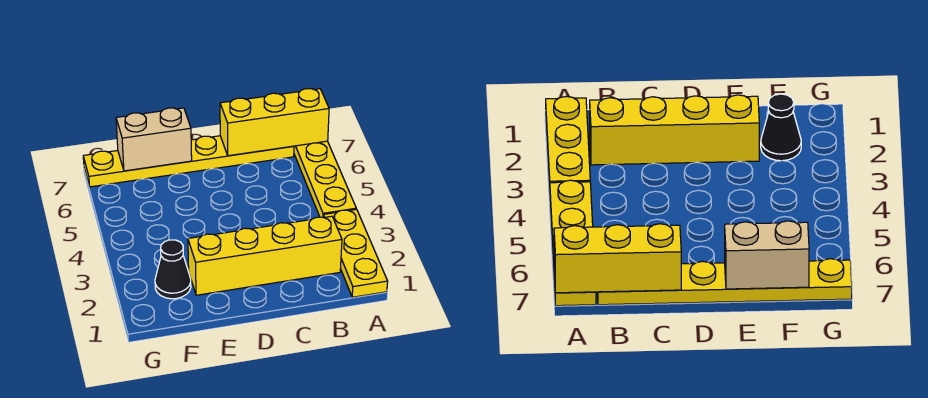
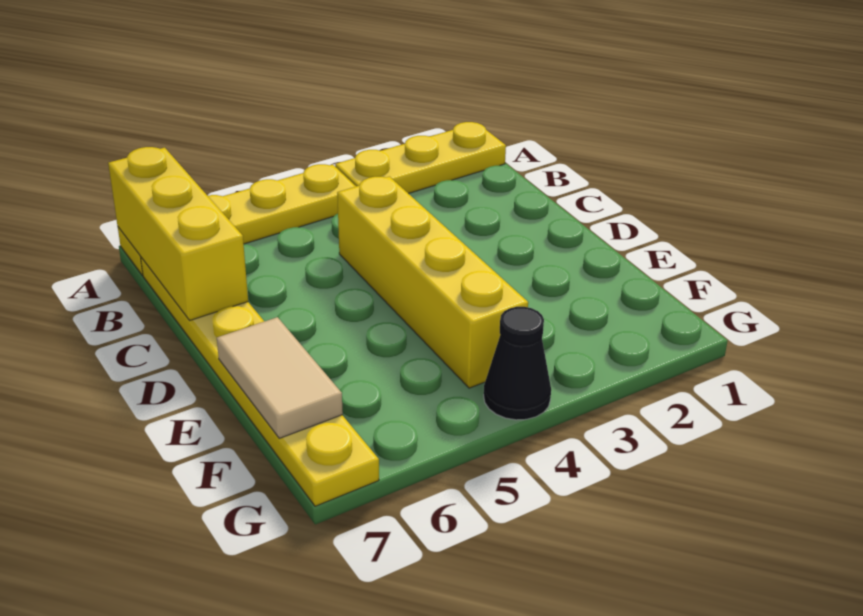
yellow brick B2:E2 level 1 -> yellow brick C4:F4 level 1
tan brick E7:F7 level 2 -> tan tile E7:F7 level 2
black cone F2 level 1 -> black cone G4 level 1

